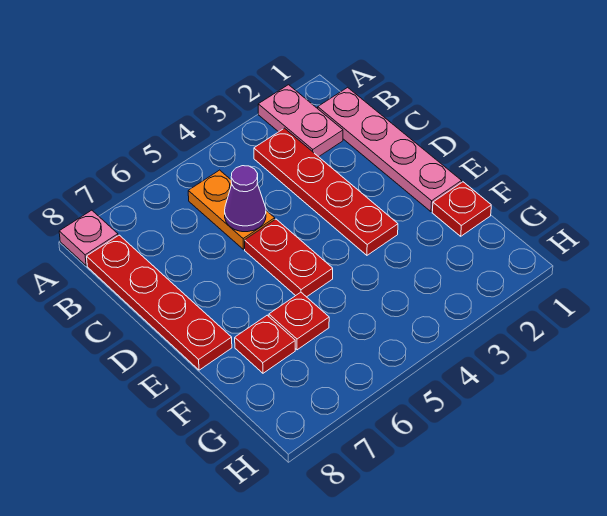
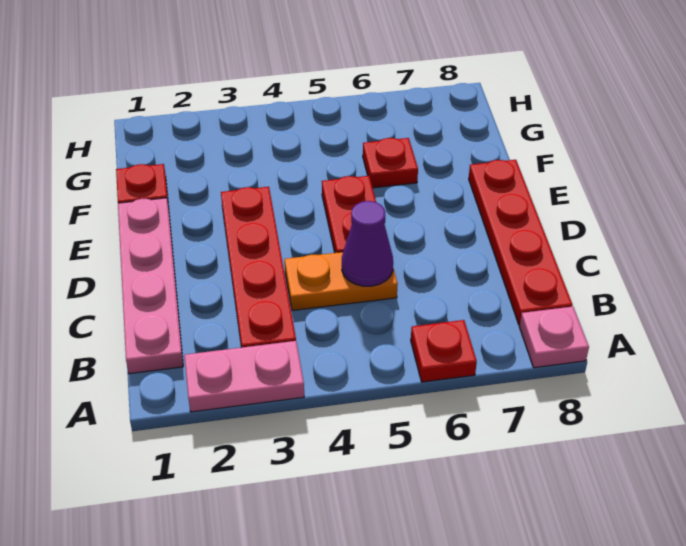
pink plate A2:B2 level 1 -> pink plate A2:A3 level 1
orange plate B5:C5 level 1 -> orange plate C4:C5 level 1
red plate F7 level 1 -> red plate A6 level 1

